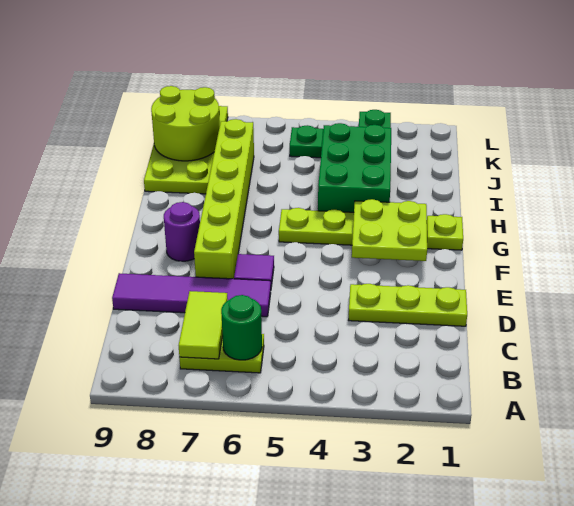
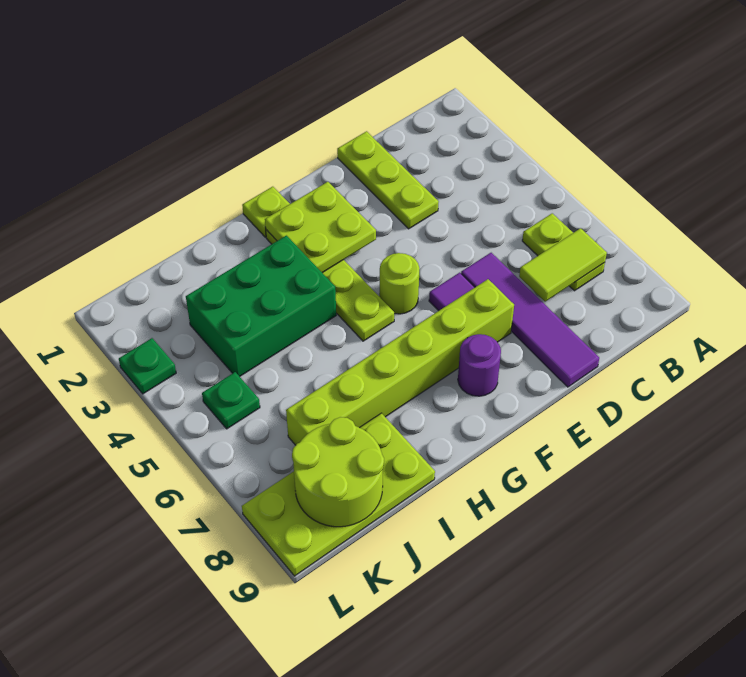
green round brick B6 level 2 -> none
none -> lime round brick F5 level 1

